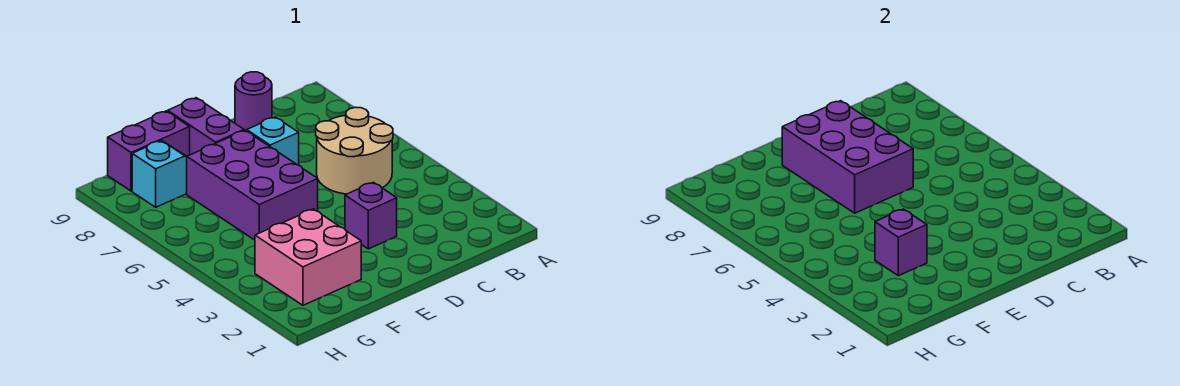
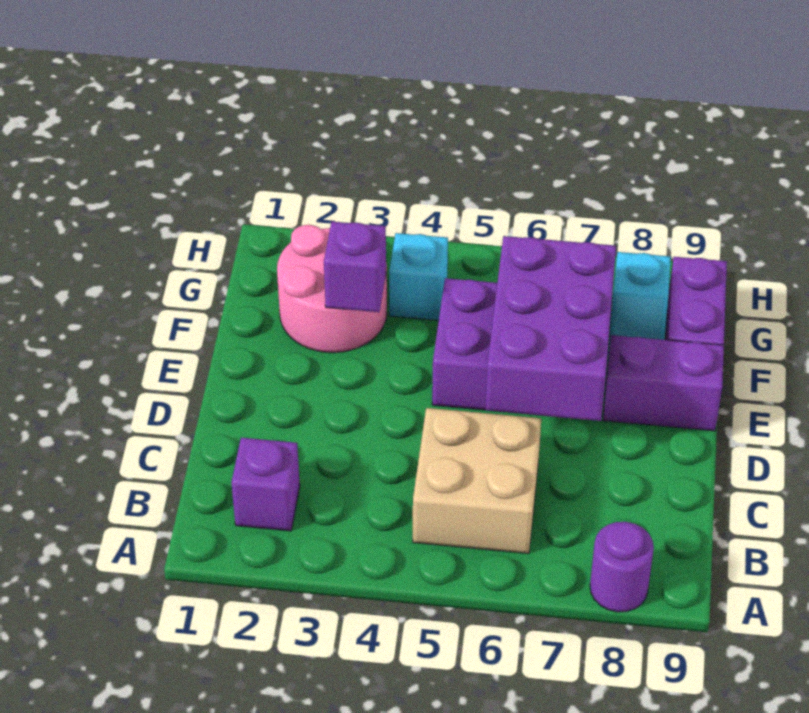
tan round brick B5:C6 level 1 -> tan brick B5:C6 level 1
purple round brick C9 level 1 -> purple round brick A8 level 1
purple brick D3 level 1 -> purple brick B2 level 1
purple brick D6:E8 level 2 -> purple brick D6:F7 level 2
cyan brick D7 level 1 -> cyan brick G4 level 1
pink brick F2:G3 level 1 -> pink round brick F2:G3 level 1

